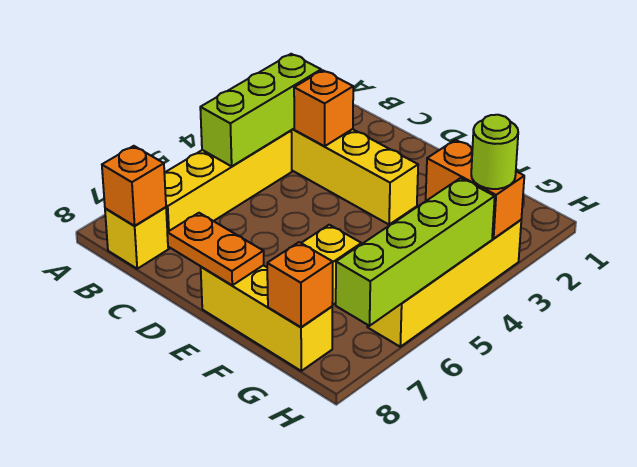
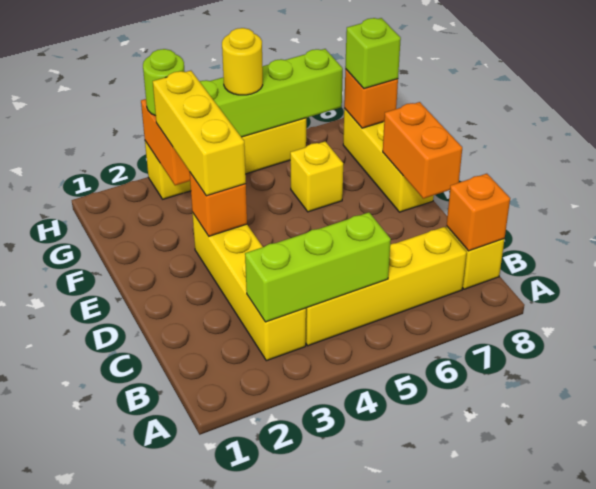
orange brick C3 level 2 -> orange brick E3 level 2
orange plate D8:E8 level 2 -> orange brick D8:E8 level 2
none -> yellow brick E3:G3 level 3
none -> lime brick G8 level 3
none -> yellow round brick H5 level 3

